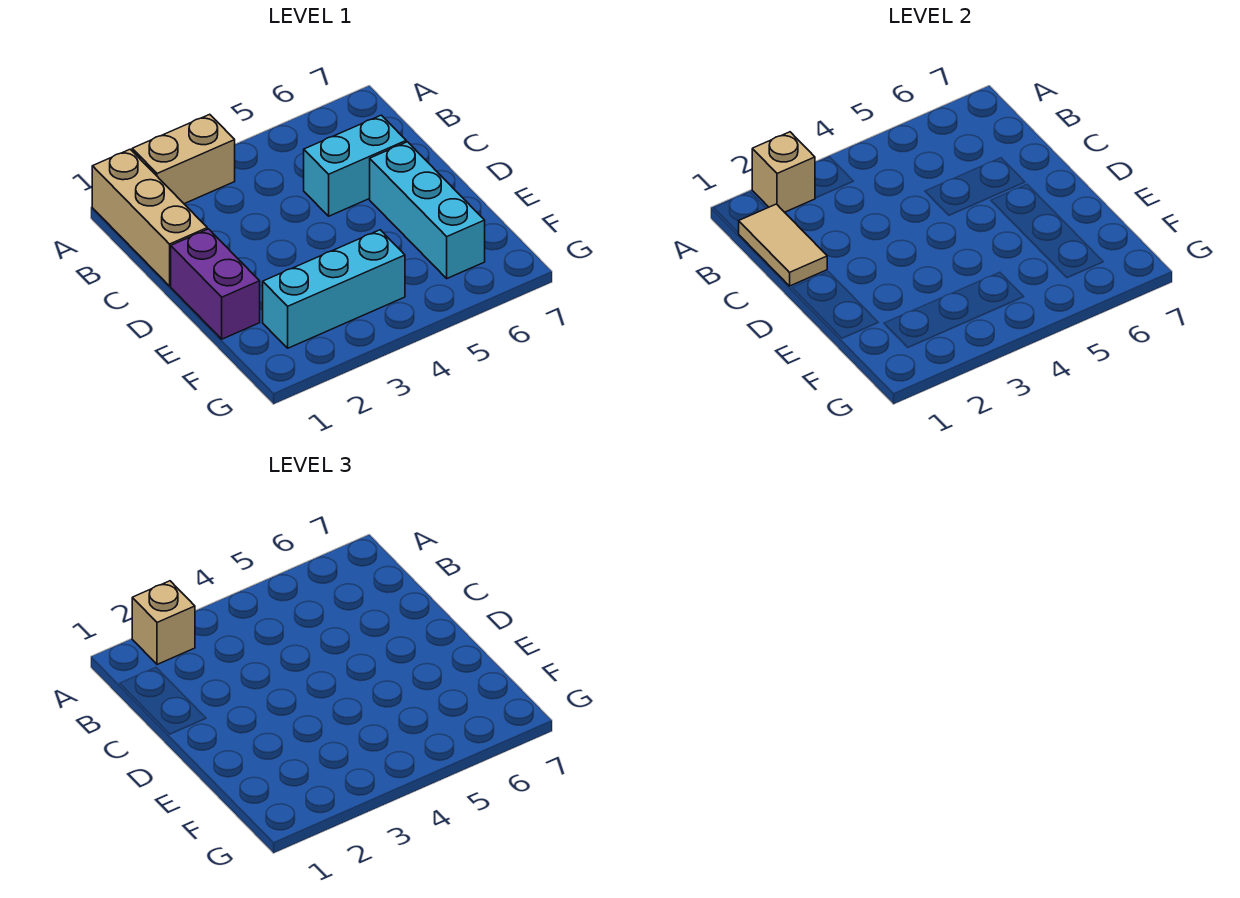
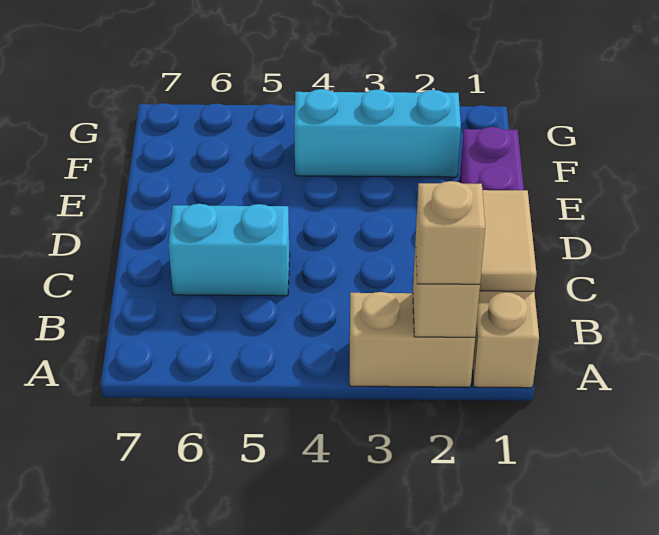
cyan brick D6:F6 level 1 -> none

